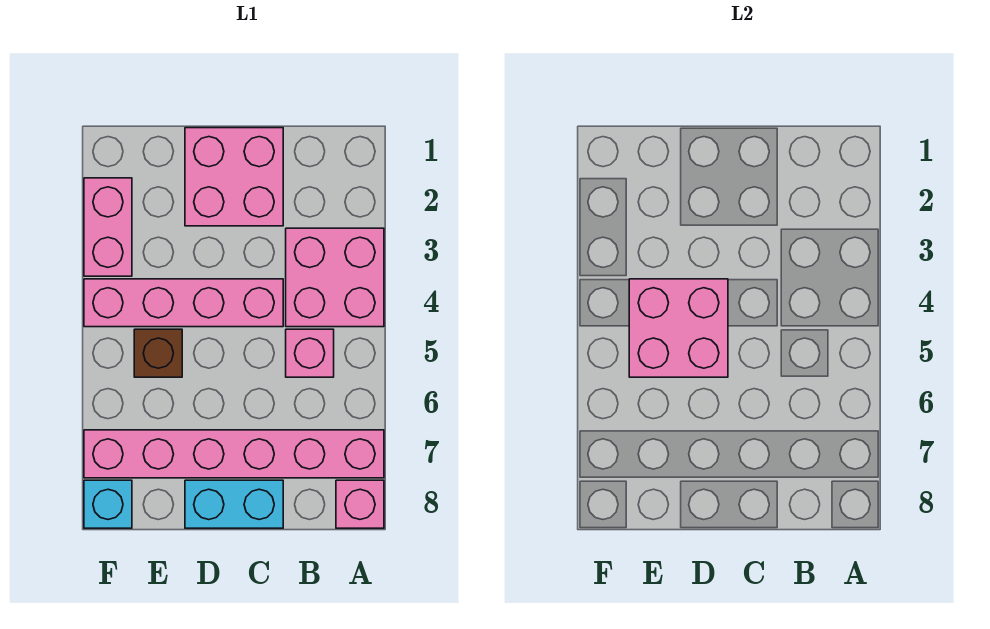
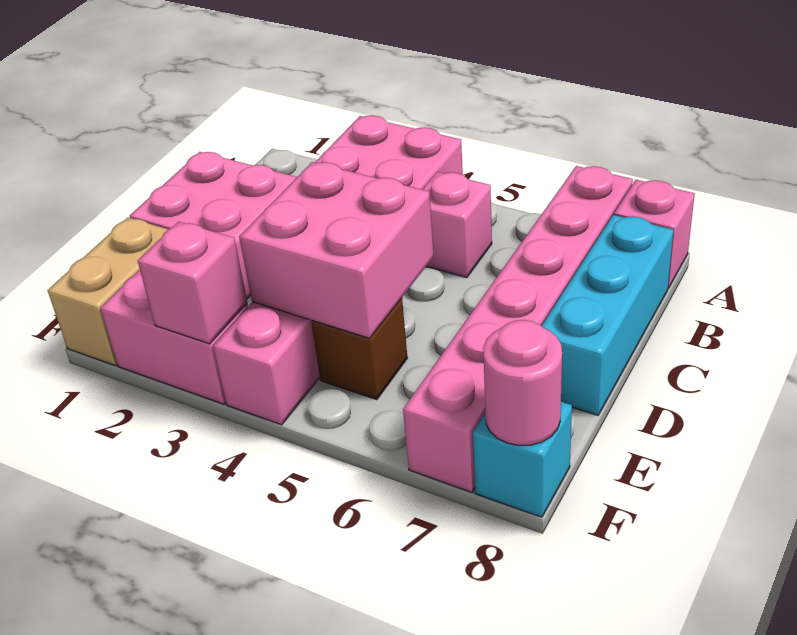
cyan brick C8:D8 level 1 -> cyan brick B8:D8 level 1
none -> tan brick E1:F1 level 1
none -> pink brick F3 level 2
none -> pink round brick F8 level 2

